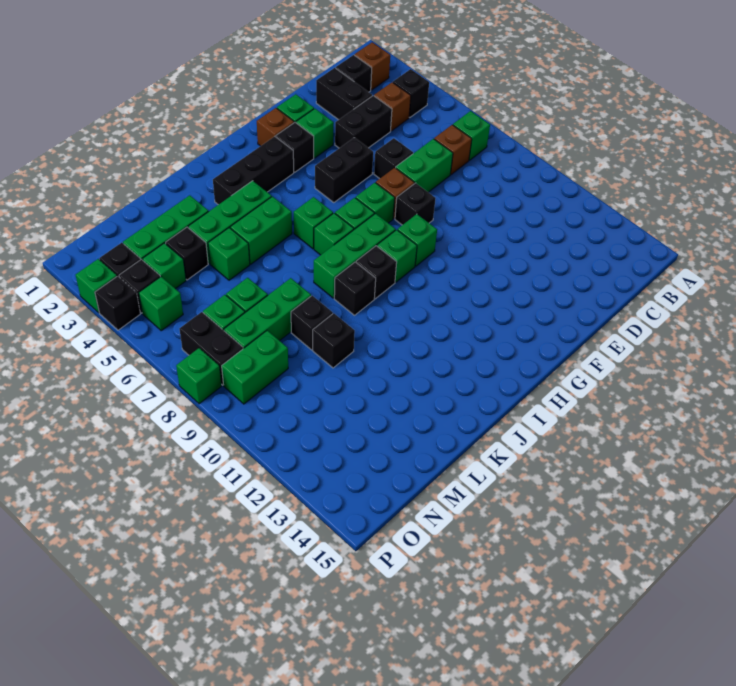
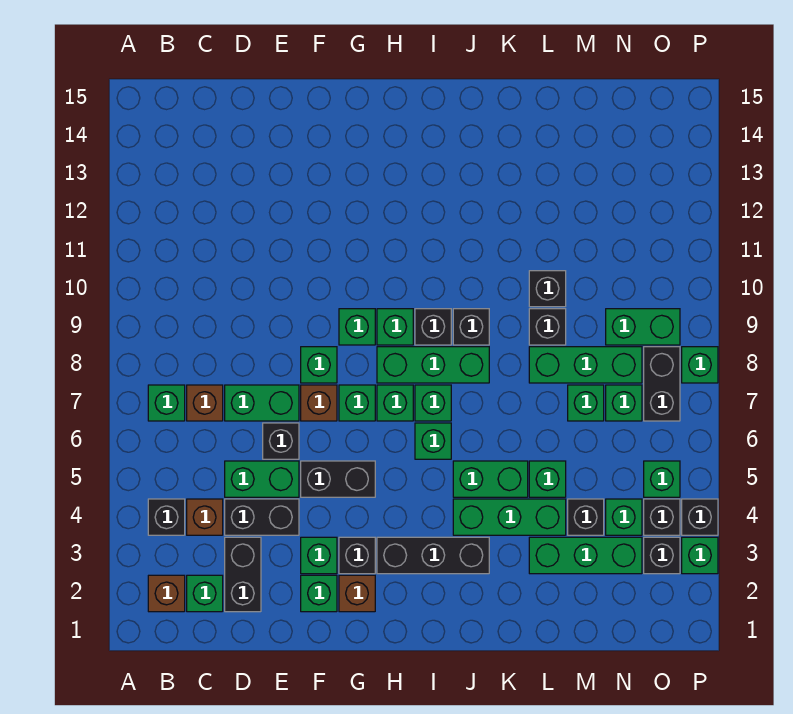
black brick C2 level 1 -> green brick C2 level 1
none -> green brick D5:E5 level 1
black brick F8 level 1 -> green brick F8 level 1

